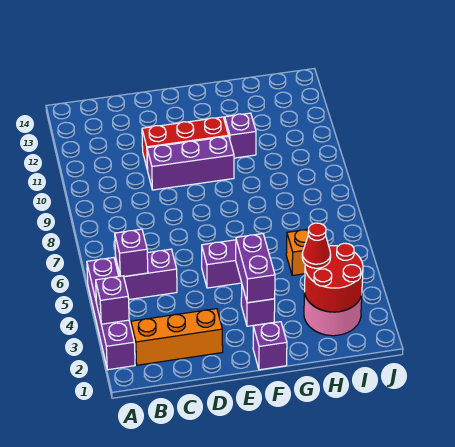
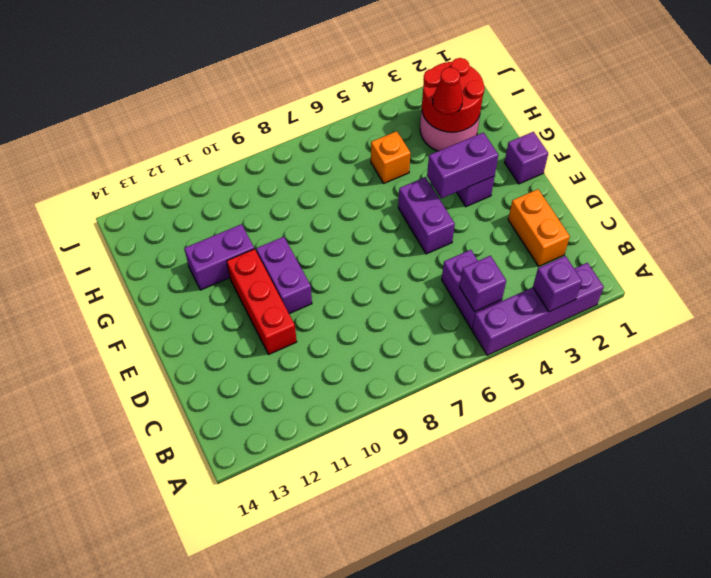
orange brick B2:D2 level 1 -> orange brick C2:D2 level 1
purple brick D10:F10 level 1 -> purple brick E10:F10 level 1
purple brick G11 level 1 -> purple brick G11:G12 level 1

